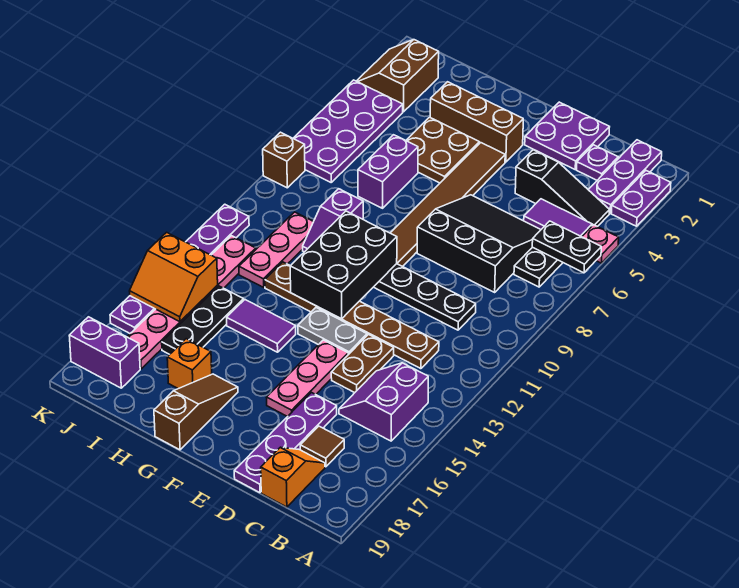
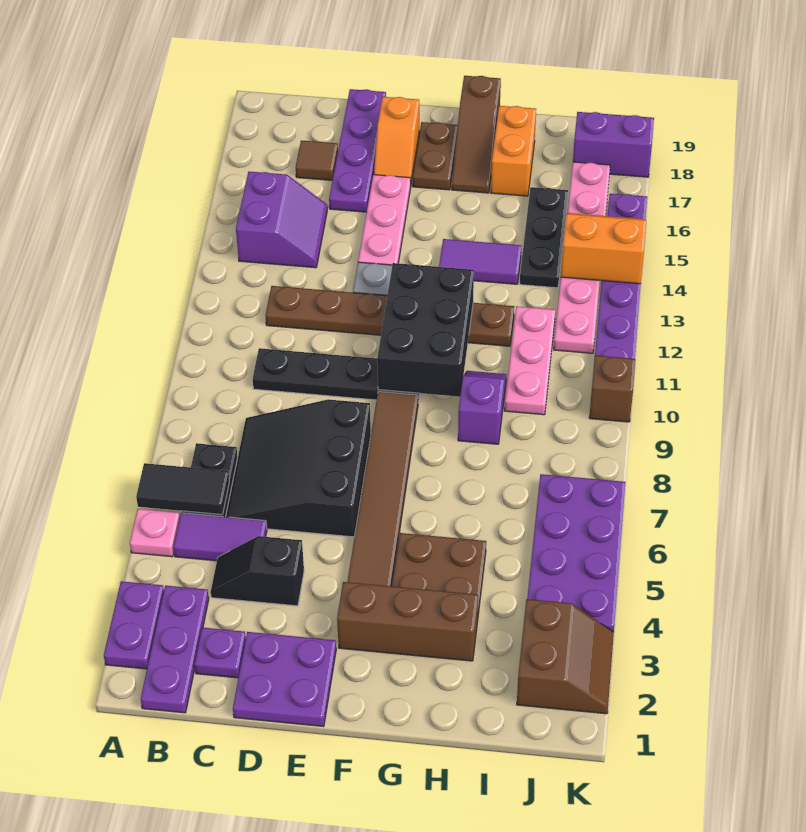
black plate A6:B6 level 2 -> black tile A6:B6 level 2
black slope B4:D4 level 1 top D -> black slope C4:D4 level 1 top D
black slope C6:E8 level 1 top 8 -> black slope C6:E8 level 1 top E
orange slope C18:C19 level 1 top 19 -> orange slope E17:E18 level 1 top 18
brown plate D13:D14 level 1 -> brown plate F17:F18 level 1
purple brick H6:H7 level 1 -> none
orange brick H17 level 1 -> orange brick H17:H18 level 1
brown brick K8 level 1 -> brown brick K10 level 1

